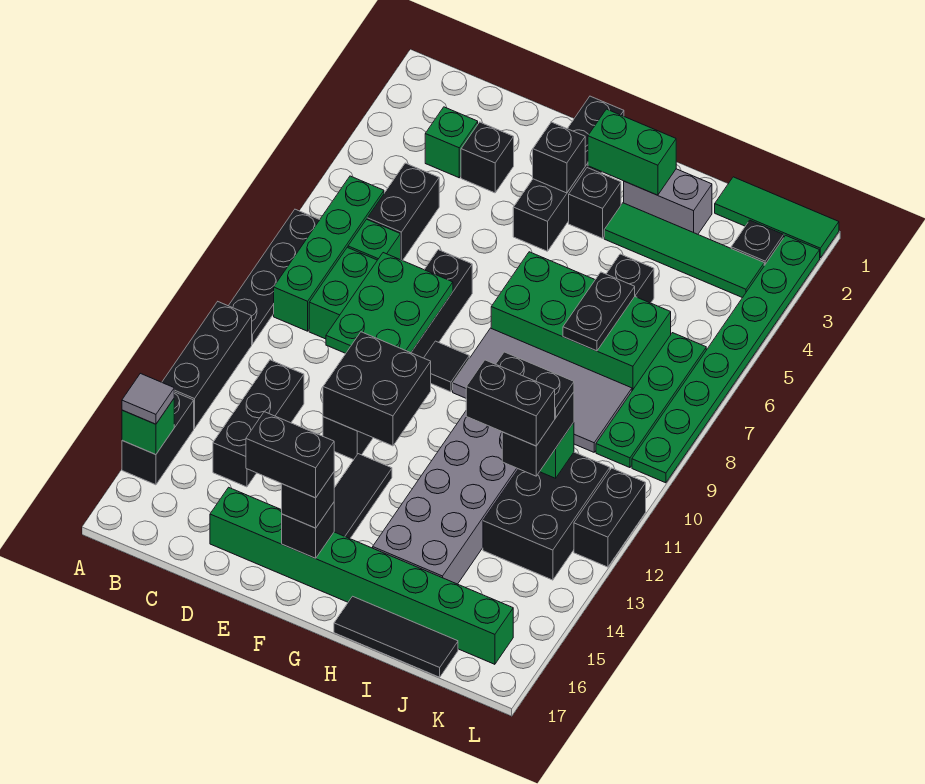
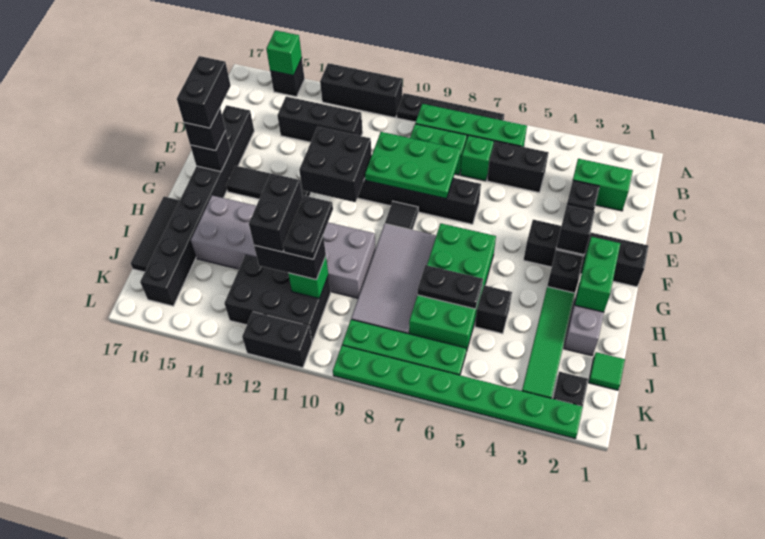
black brick A14:A15 level 1 -> black brick A15 level 1
grey tile A15 level 3 -> none
green brick C3 level 1 -> green brick C2:C3 level 1
green brick D16:K16 level 1 -> black brick D16:K16 level 1
green tile J1:L1 level 1 -> green tile J1 level 1

